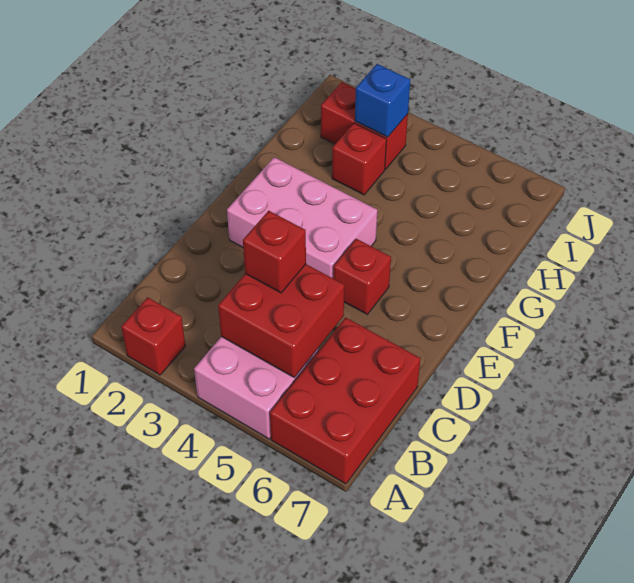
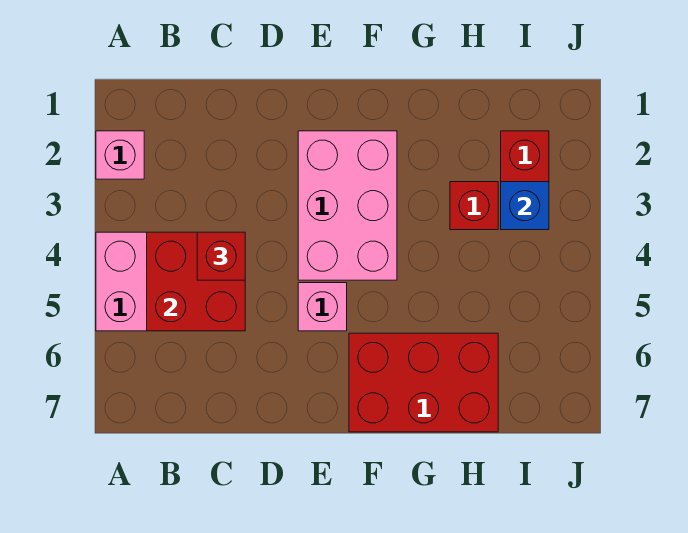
red brick A2 level 1 -> pink brick A2 level 1
red brick A6:C7 level 1 -> red brick F6:H7 level 1
red brick E5 level 1 -> pink brick E5 level 1

